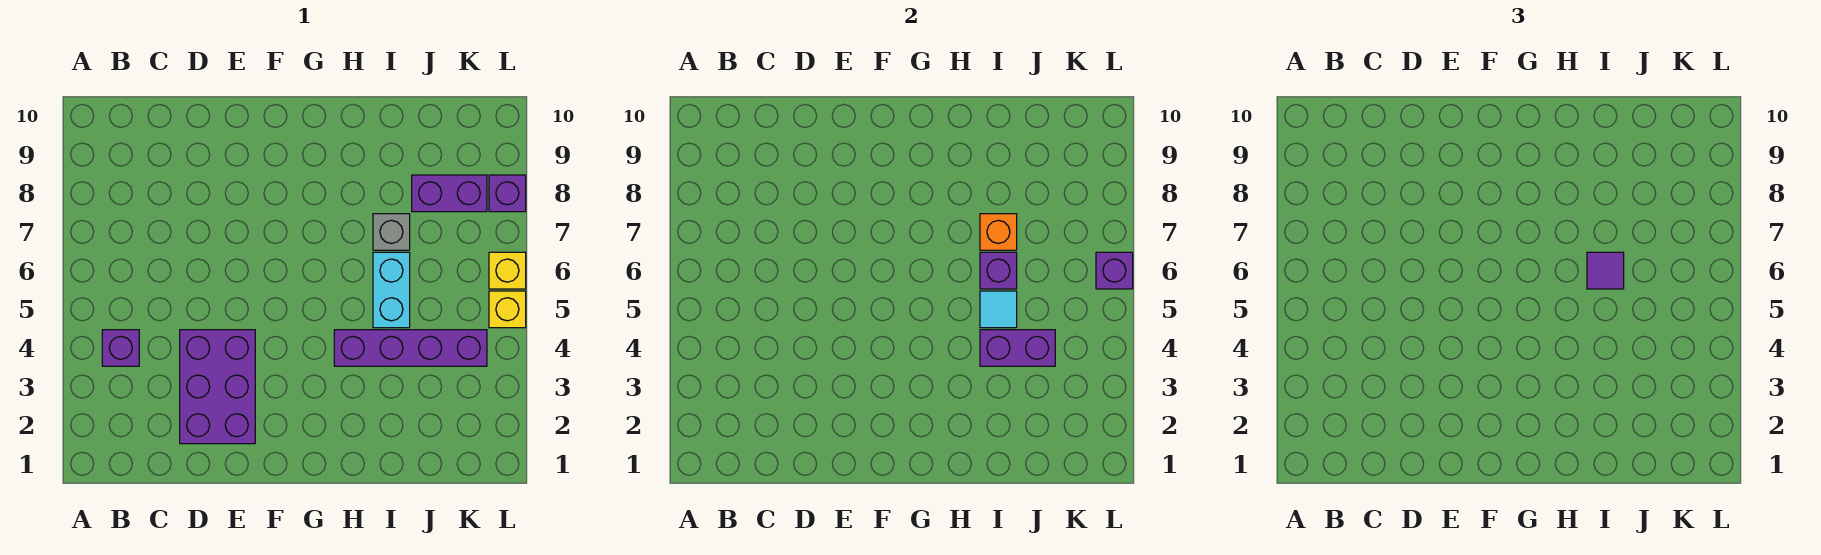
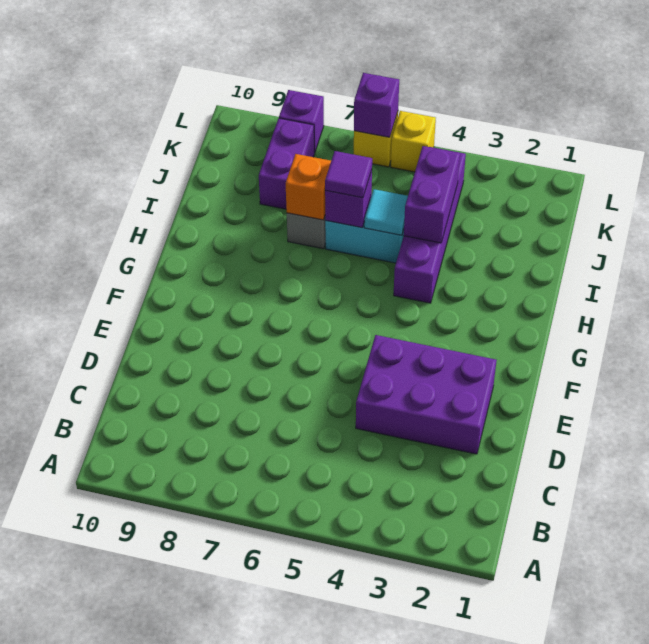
purple brick B4 level 1 -> none

